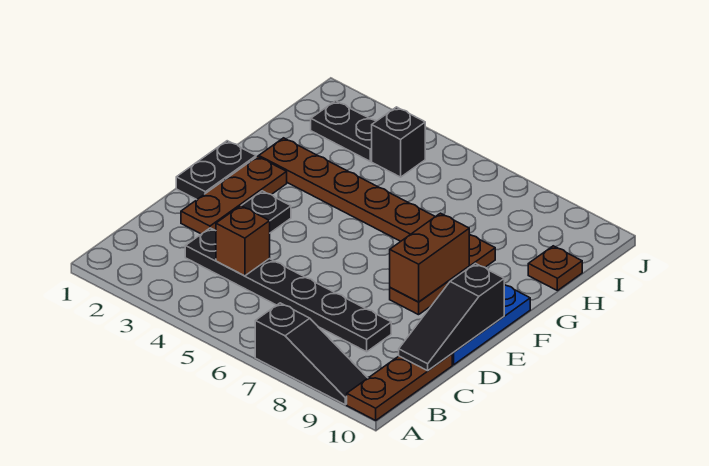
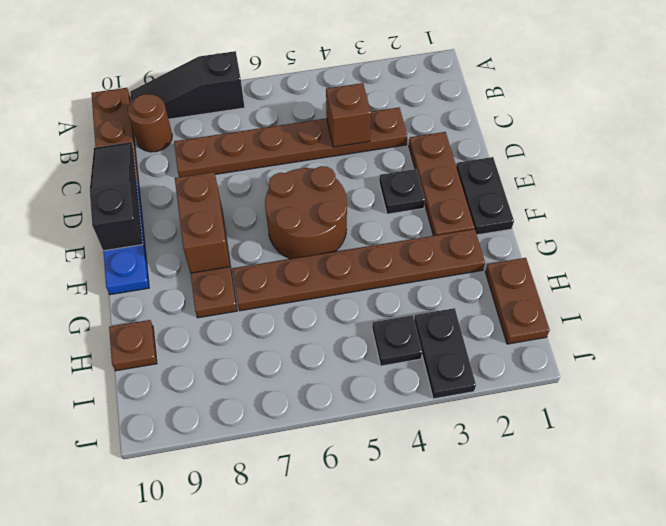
none -> brown round brick B9 level 1
black plate C3:C8 level 1 -> brown plate C3:C8 level 1
none -> brown round brick E5:F6 level 1
none -> brown plate H1:I1 level 1
black plate I2:I3 level 1 -> black plate I3:J3 level 1
black brick I4 level 1 -> black plate I4 level 1

